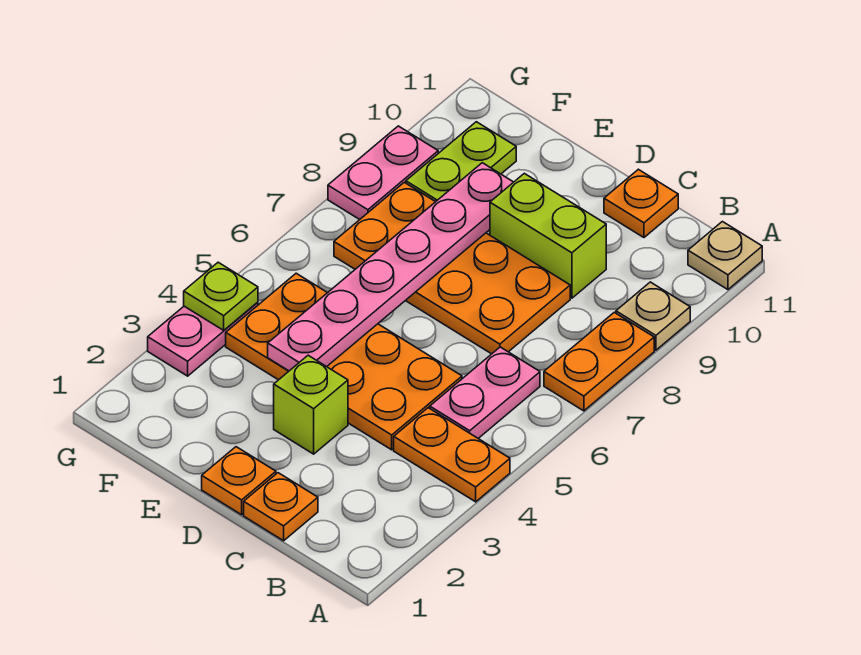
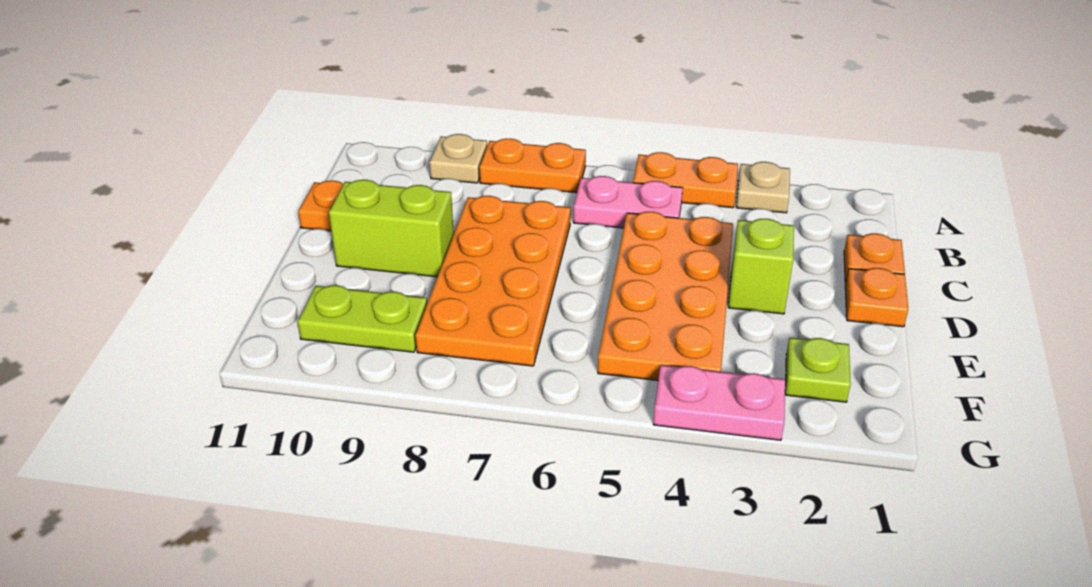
orange plate A4:B4 level 1 -> orange plate A4:A5 level 1
tan plate A11 level 1 -> tan plate A3 level 1
lime brick C9:D9 level 1 -> lime brick D9:D10 level 1
pink plate E4:E9 level 2 -> none
lime plate G4 level 2 -> lime plate F2 level 1
pink plate G8:G9 level 1 -> none

